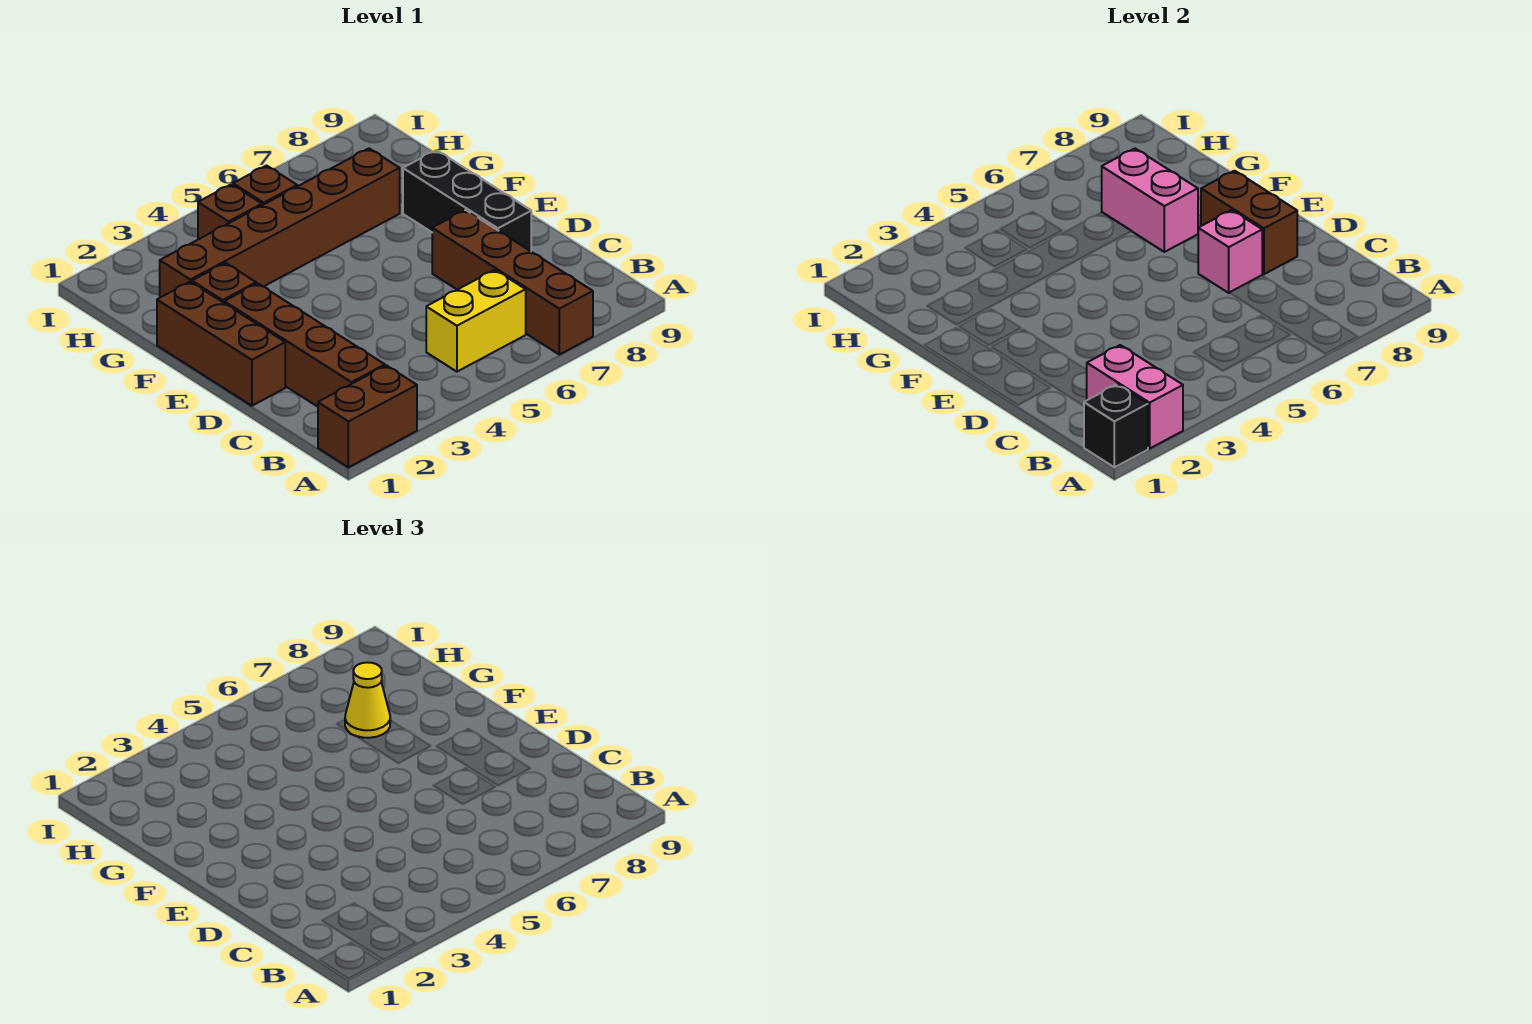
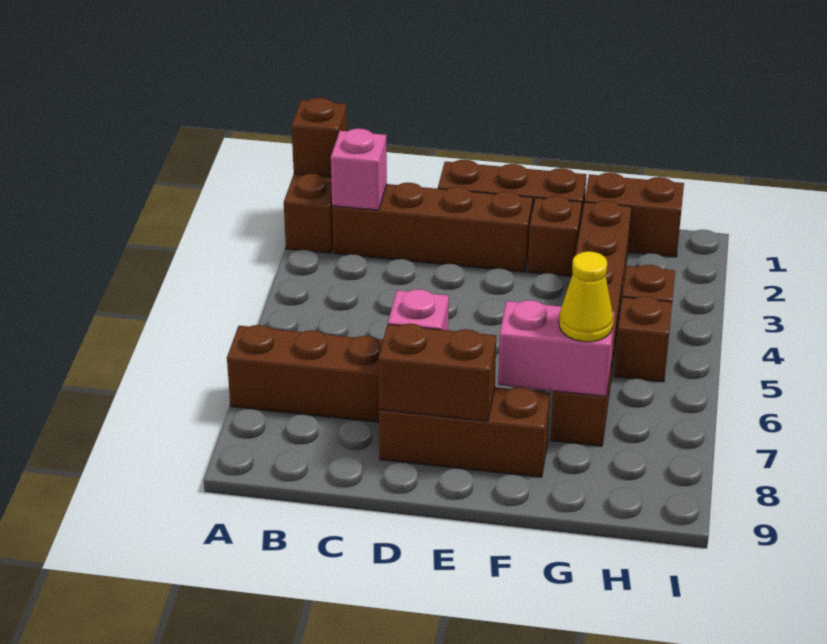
black brick A1 level 2 -> brown brick A1 level 2
pink brick A2:B2 level 2 -> pink brick B2 level 2
yellow brick B5:B6 level 1 -> none
black brick D8:F8 level 1 -> brown brick D8:F8 level 1
none -> brown brick G1:H1 level 1

